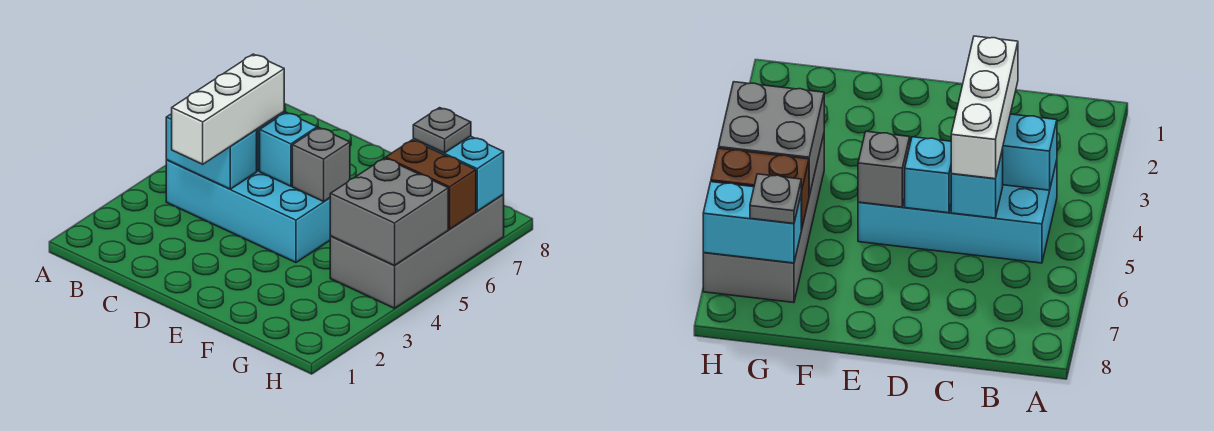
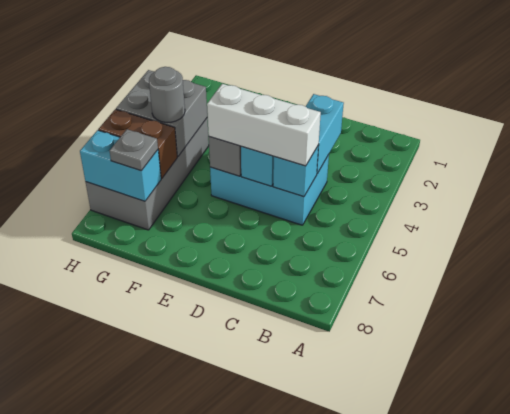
cyan brick B4:E5 level 1 -> cyan brick C4:E5 level 1
cyan brick B4:C4 level 2 -> cyan brick C3:C4 level 2
white brick C3:C5 level 3 -> white brick C5:E5 level 3
none -> grey round brick G5 level 3

